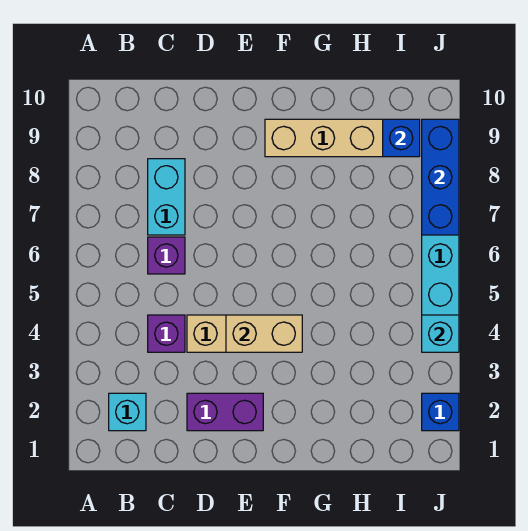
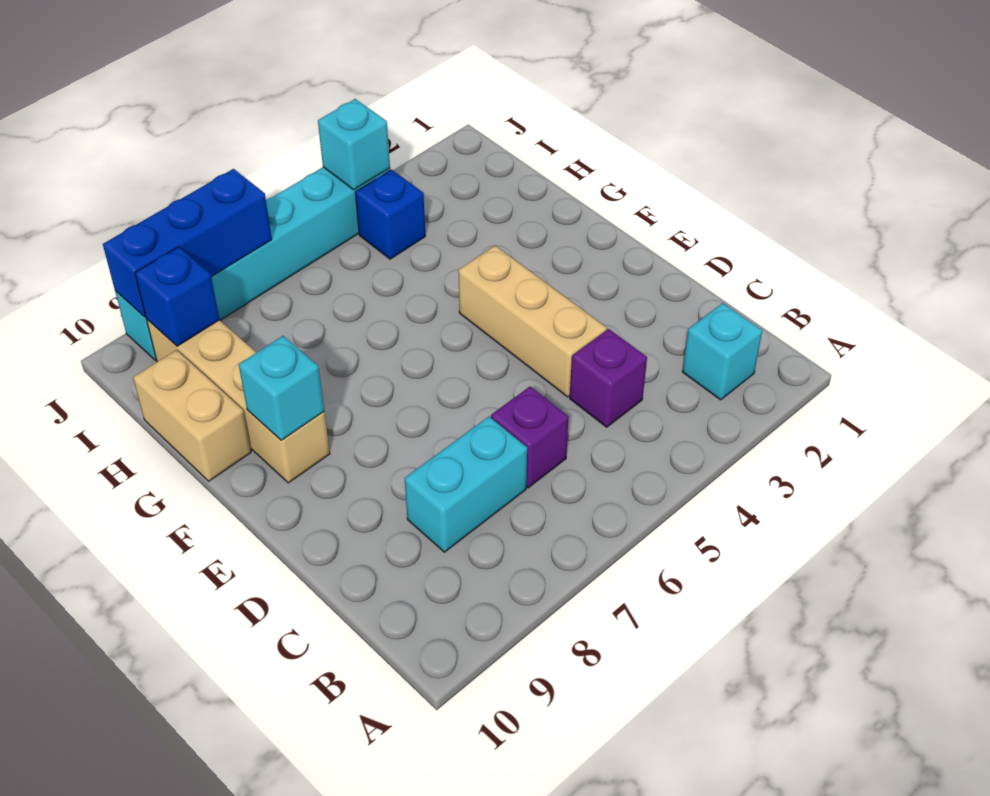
purple brick D2:E2 level 1 -> none
tan brick E4:F4 level 2 -> tan brick G10:H10 level 1
none -> cyan brick F9 level 2
blue brick J2 level 1 -> blue brick I4 level 1

